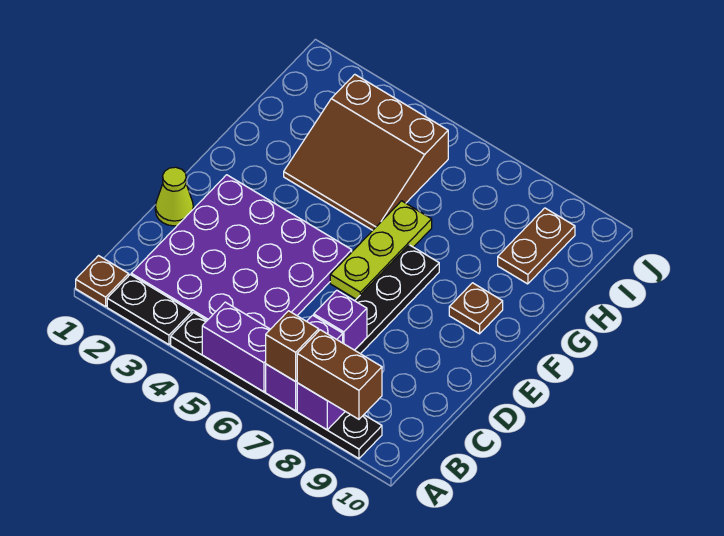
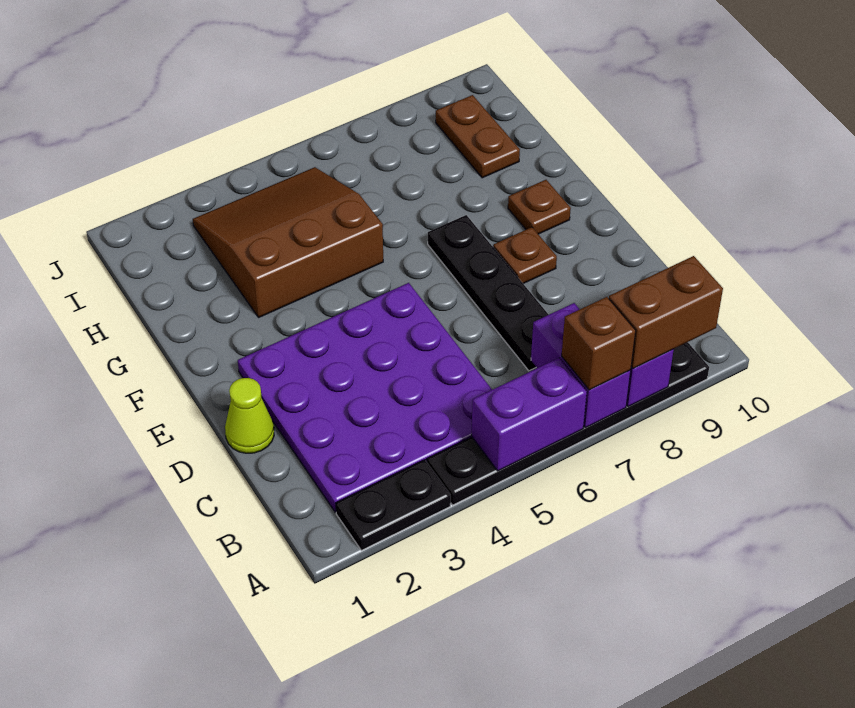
brown plate A1 level 1 -> brown plate E8 level 1
purple brick C7 level 2 -> none
lime plate E6:G6 level 1 -> none
brown slope G3:I5 level 1 top I -> brown slope G3:I5 level 1 top G

